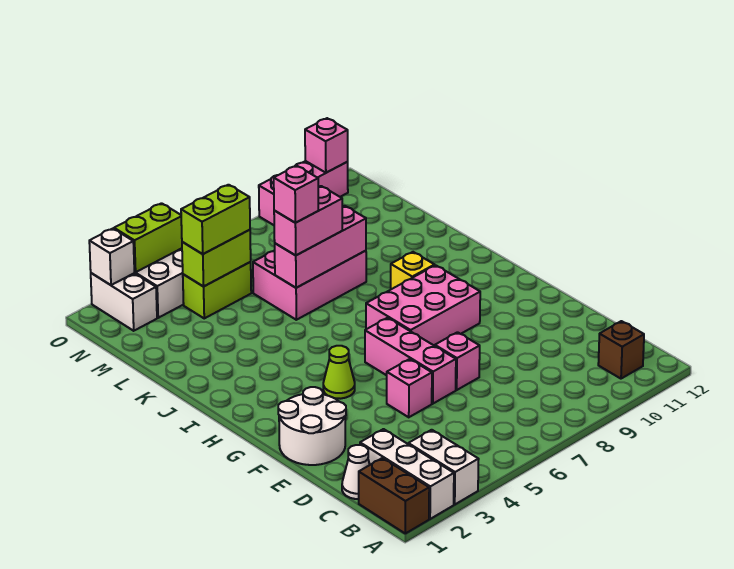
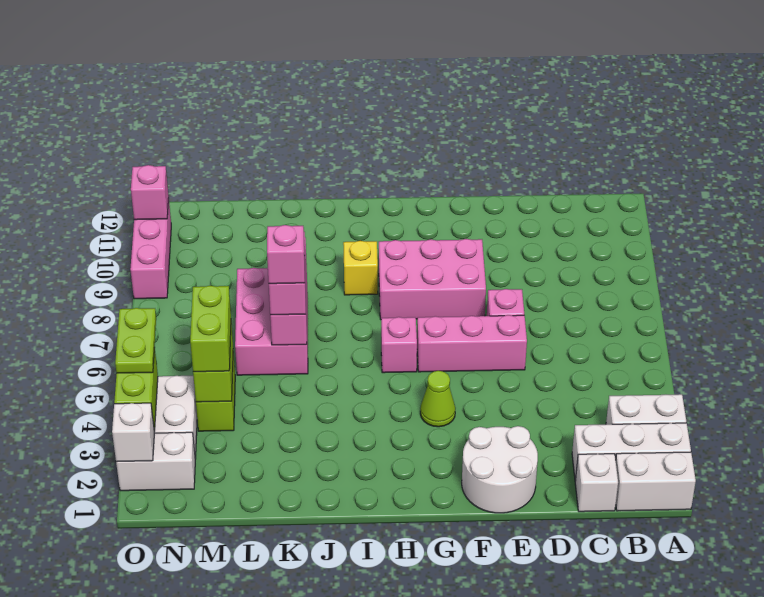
brown brick A1:B1 level 1 -> white brick A1:B1 level 1
brown brick B11 level 1 -> none
white cone C1 level 1 -> white brick C1 level 1
pink brick E5 level 1 -> pink brick H6 level 1
pink brick G7:H9 level 1 -> pink brick F8:H9 level 1
none -> lime plate O4:O5 level 3

